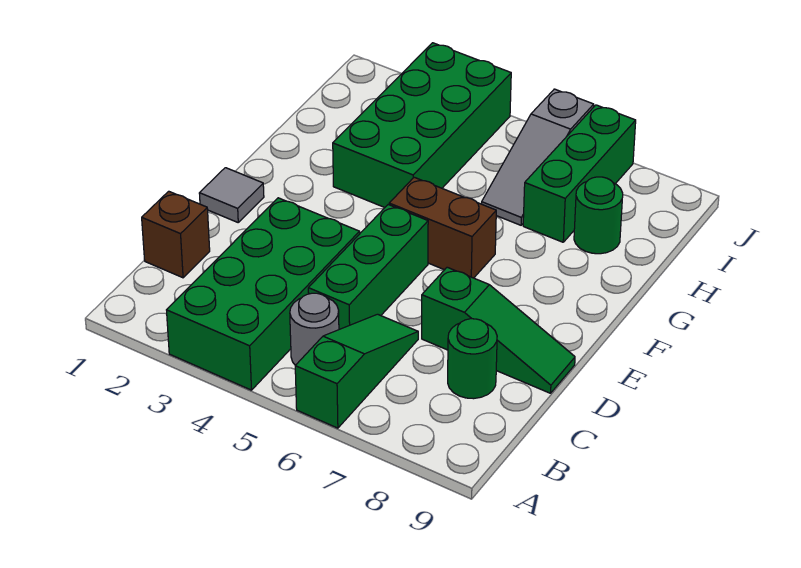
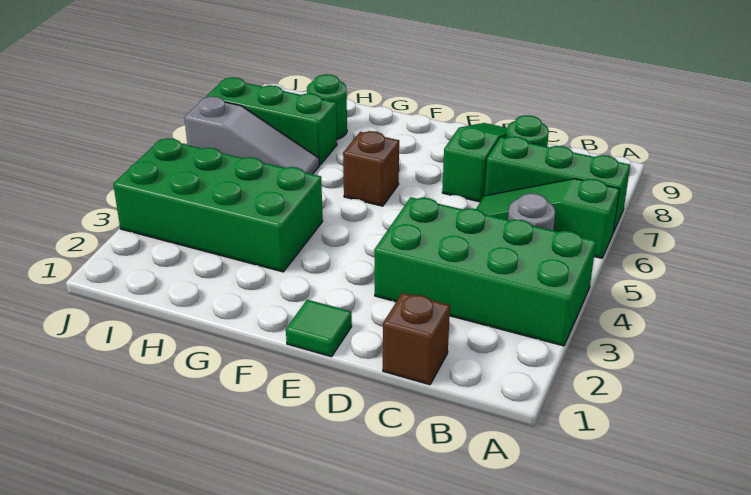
green brick C5:E5 level 1 -> green brick A7:C7 level 1
grey tile E1 level 1 -> green tile E1 level 1
brown brick F5:F6 level 1 -> brown brick F6 level 1

